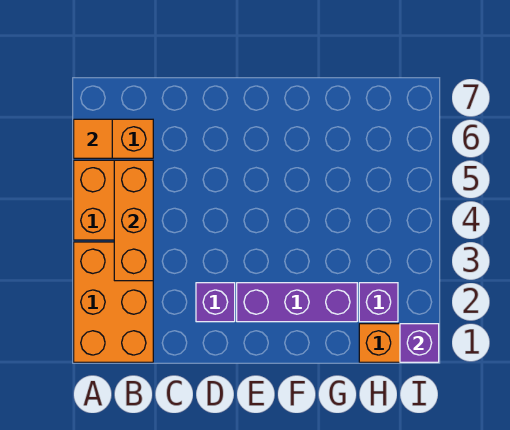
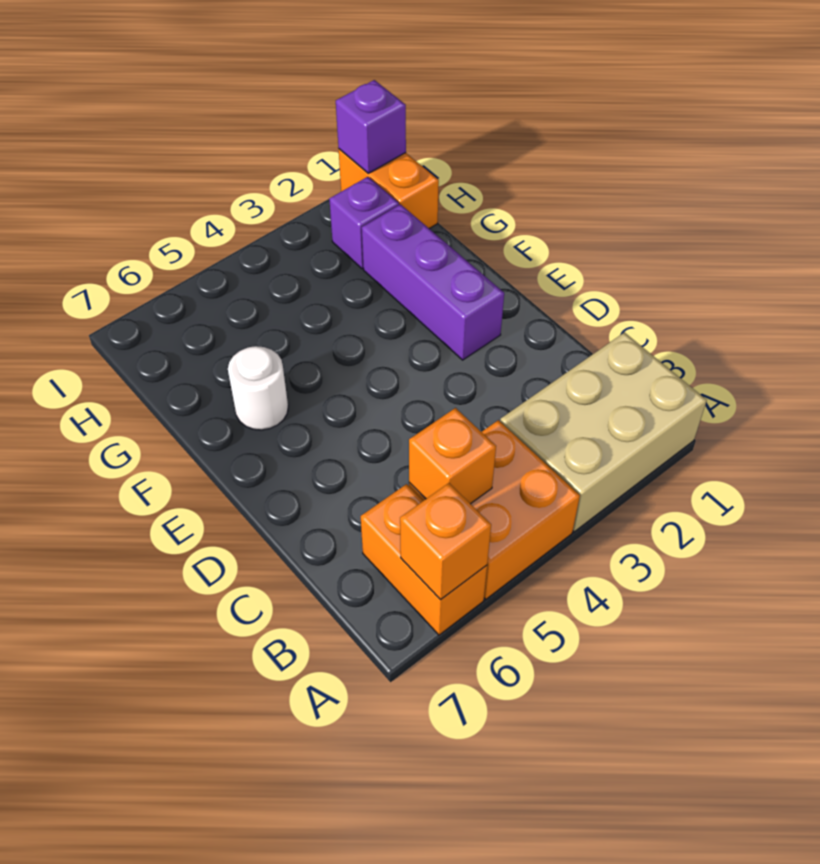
orange brick A1:B3 level 1 -> tan brick A1:B3 level 1
orange tile A6 level 2 -> orange brick A6 level 2
orange brick B3:B5 level 2 -> orange brick B5 level 2
purple brick D2 level 1 -> none
none -> white round brick F6 level 1

